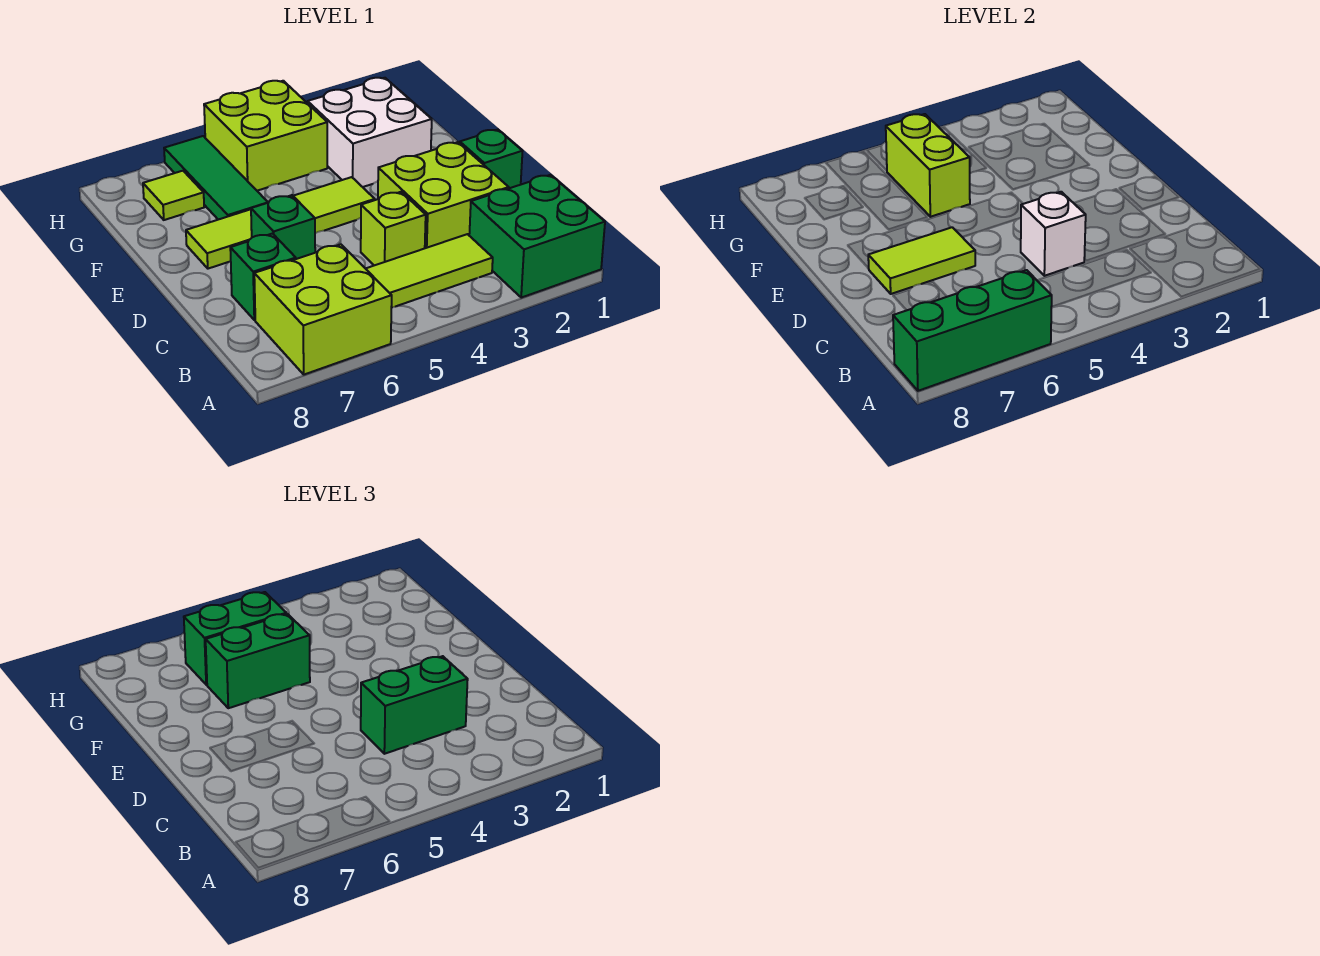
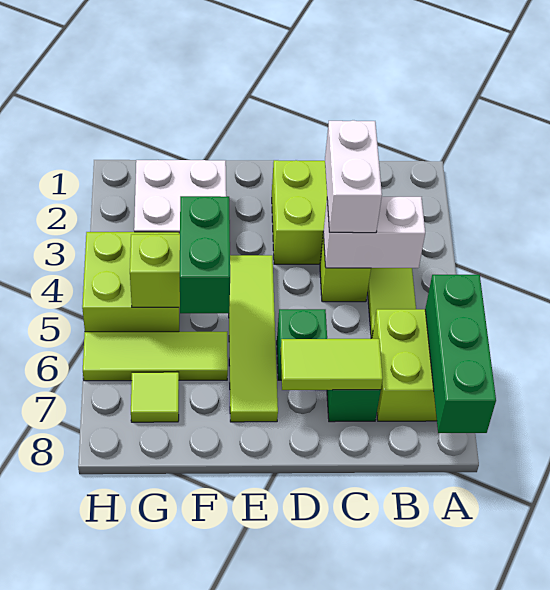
green brick A1:B2 level 1 -> none
green brick C3:C4 level 3 -> white brick C3:C4 level 3
white brick C4 level 2 -> white brick B4:C4 level 2
green brick D1 level 1 -> none
lime tile D6:D7 level 2 -> lime tile C7:D7 level 2
green tile F6:H6 level 1 -> lime tile F6:H6 level 1
green brick G5:G6 level 3 -> none

